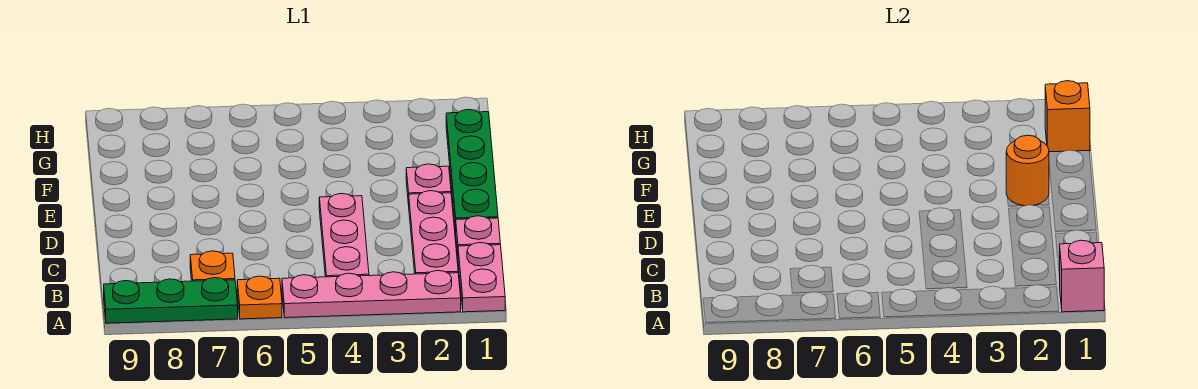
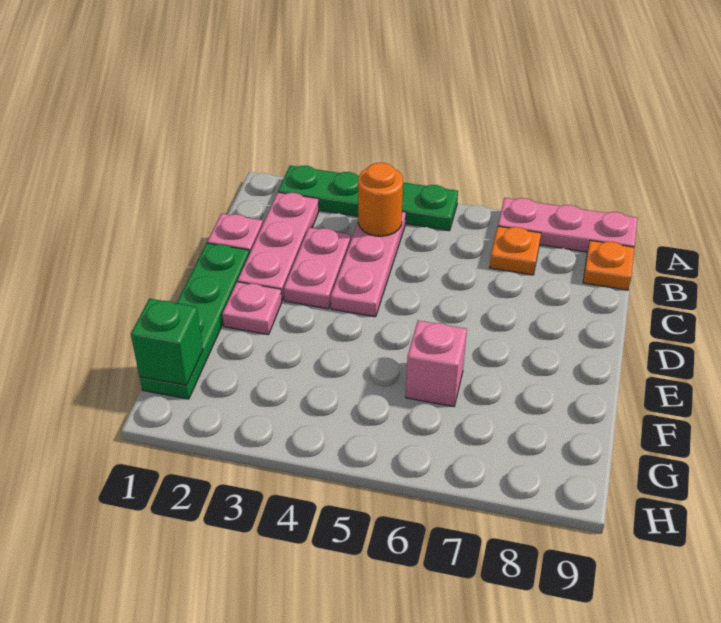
pink plate A1:B1 level 1 -> pink plate C3:D3 level 1
pink brick A1 level 2 -> pink brick F6 level 1
pink plate A2:A5 level 1 -> green plate A2:A5 level 1
orange plate A6 level 1 -> orange plate B9 level 1
green plate A7:A9 level 1 -> pink plate A7:A9 level 1
orange round brick E2 level 2 -> orange round brick B4 level 2
orange brick G1 level 2 -> green brick G1 level 2

